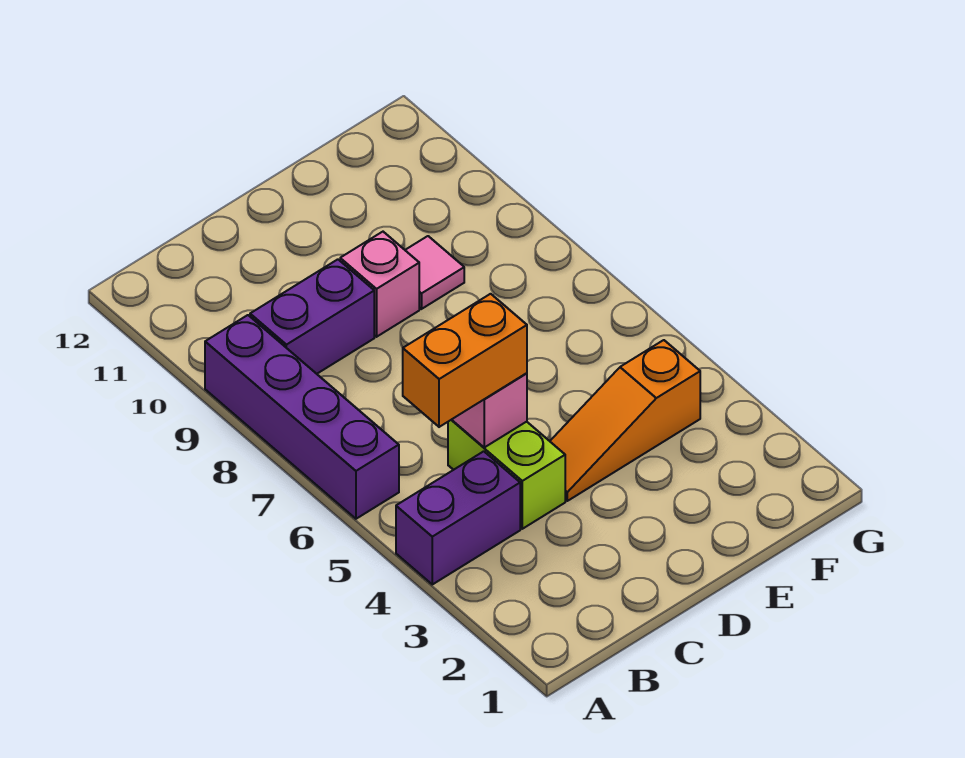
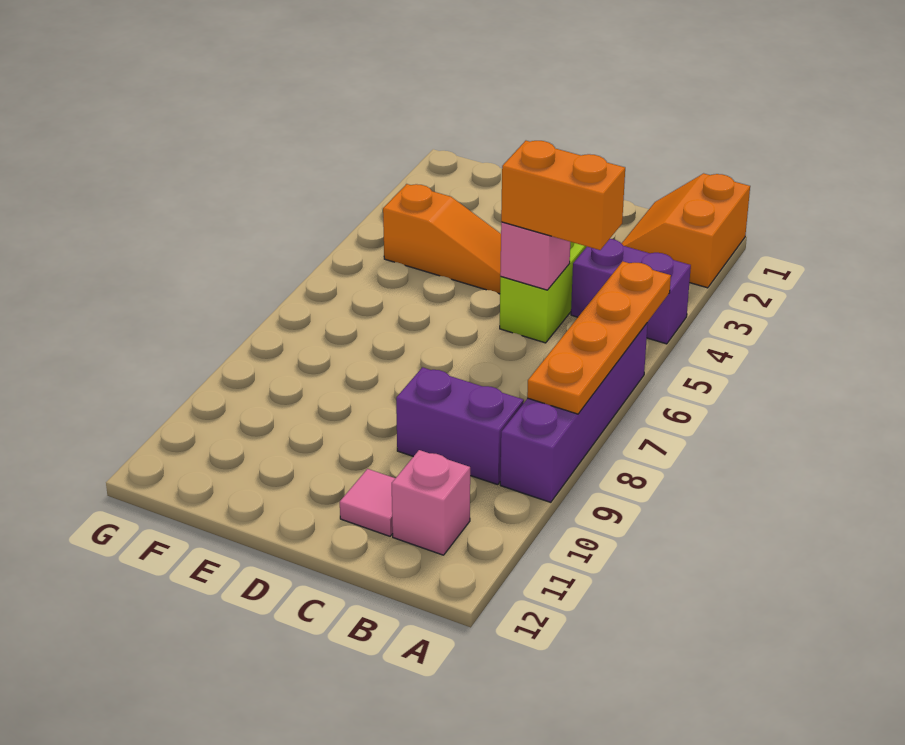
none -> orange slope A1:B2 level 1 top A
none -> orange plate A5:A8 level 2
pink brick D9 level 1 -> pink brick B11 level 1
pink tile E9 level 1 -> pink tile C11 level 1

